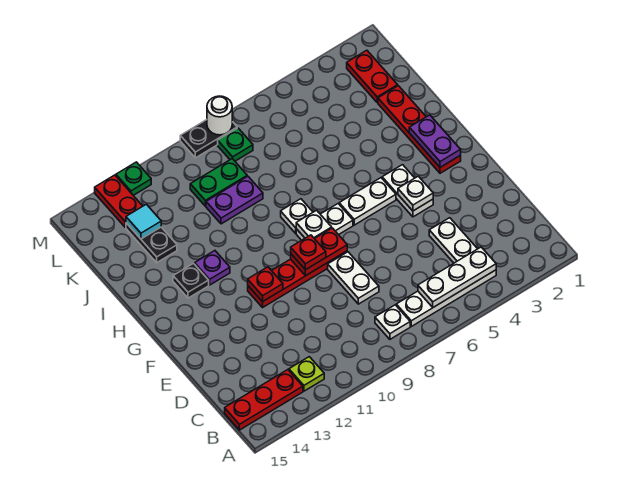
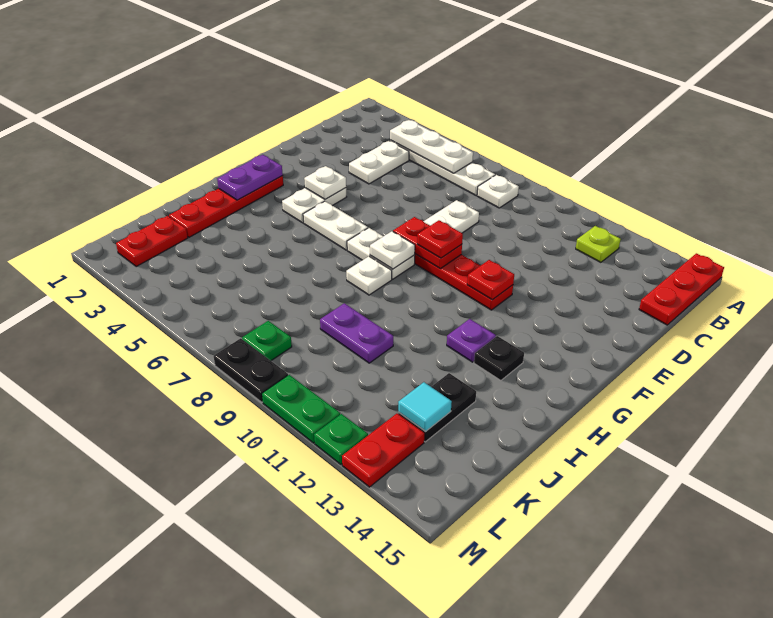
red plate B13:B15 level 1 -> red plate A15:C15 level 1
green plate K9:K10 level 1 -> green plate M10:M11 level 1
white round brick M8 level 2 -> none

